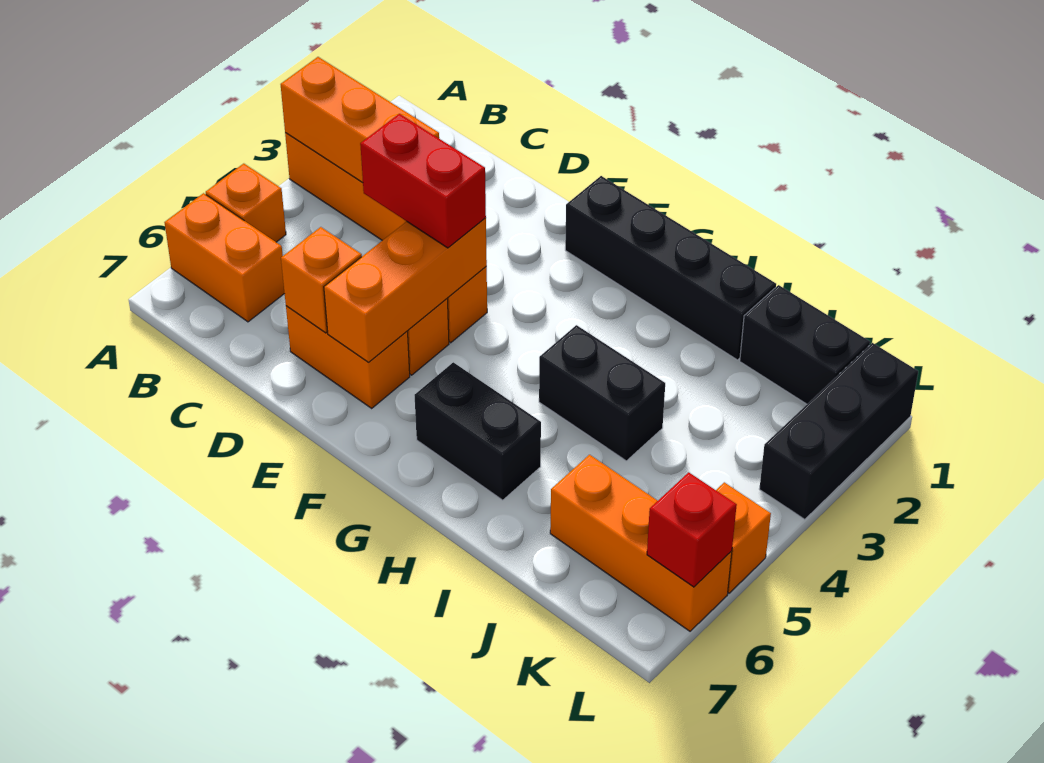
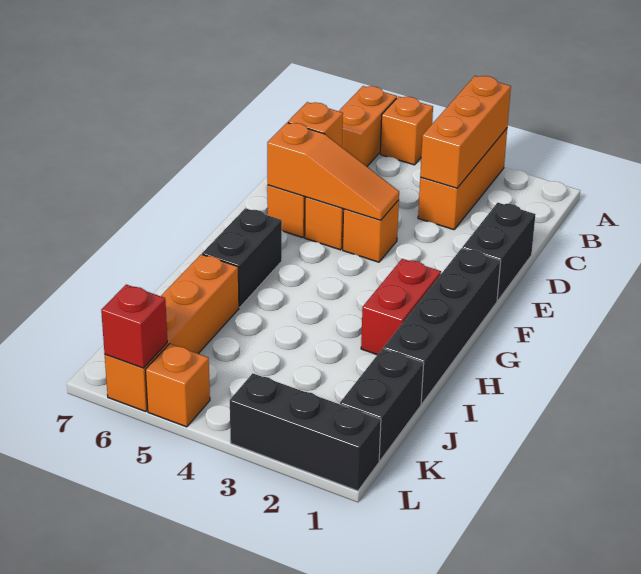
red brick D4:E4 level 3 -> red brick G2:H2 level 1
orange brick E4:E6 level 2 -> orange slope E4:E6 level 2 top 6
black brick H4:I4 level 1 -> black brick D1:E1 level 1
orange brick J6:L6 level 1 -> orange brick I6:L6 level 1

